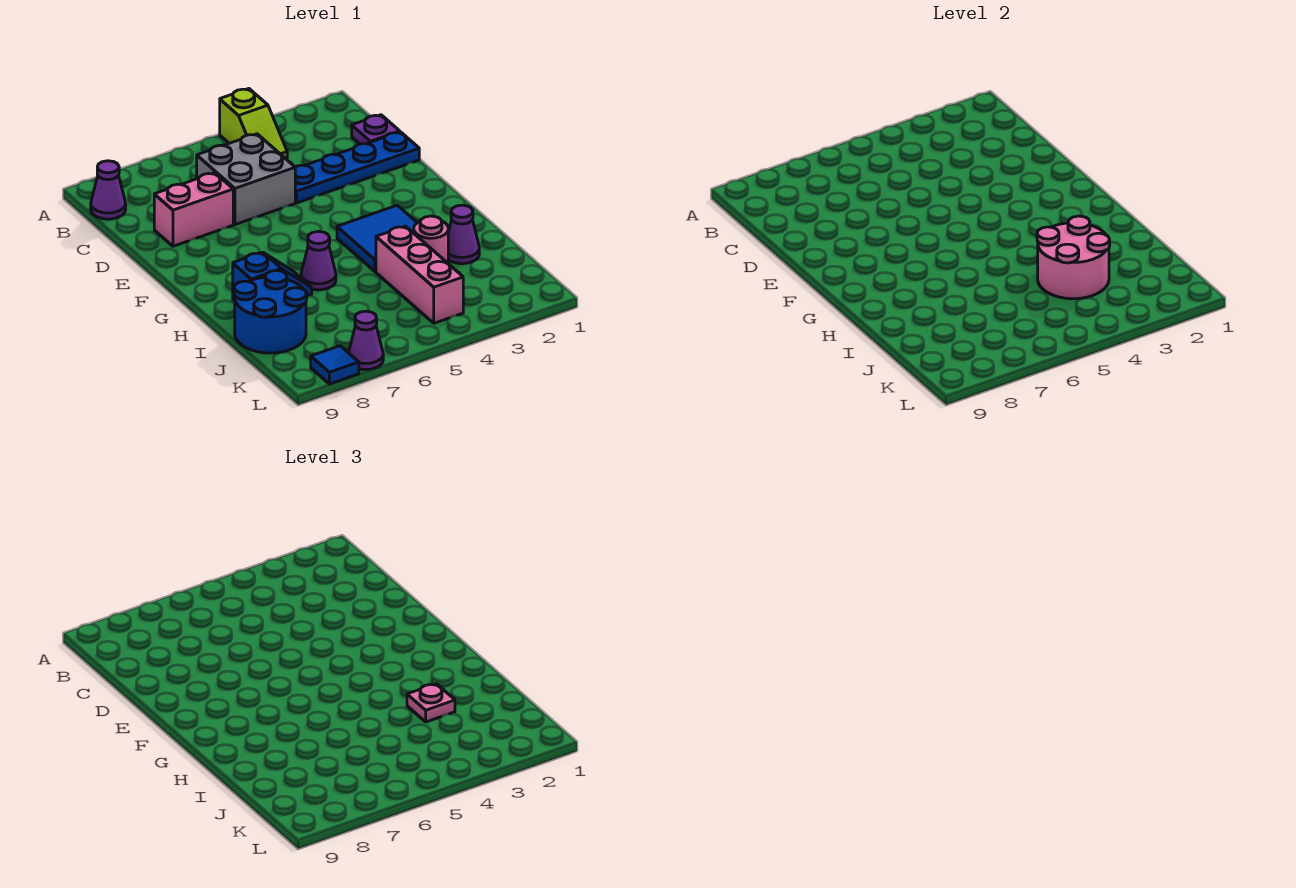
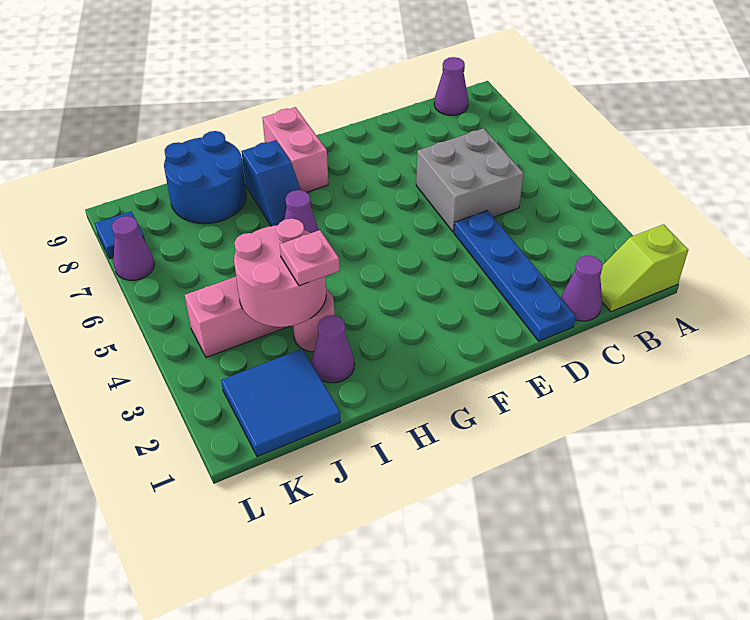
lime slope A4:B4 level 1 top A -> lime slope A1:B1 level 1 top A
purple plate C1 level 1 -> purple cone C1 level 1
pink brick D7:D8 level 1 -> pink brick G8:G9 level 1
blue tile G3:H4 level 1 -> blue tile J1:K2 level 1

